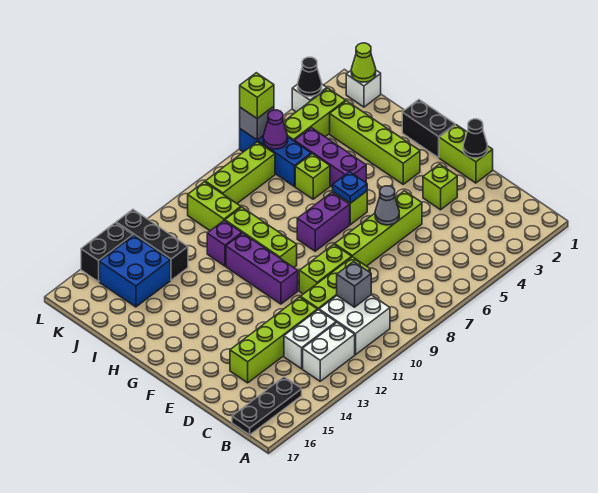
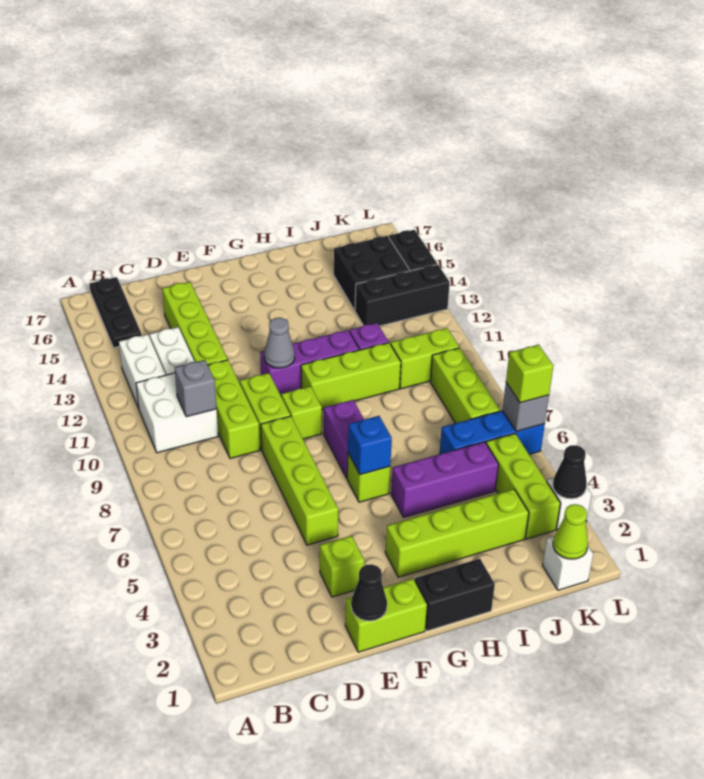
grey cone E6 level 2 -> grey cone F11 level 2
blue plate G6 level 2 -> blue brick G6 level 2
lime brick I6 level 1 -> lime brick F9 level 1
blue brick J14:K15 level 1 -> black brick J14:K15 level 1
purple cone K6 level 2 -> none

